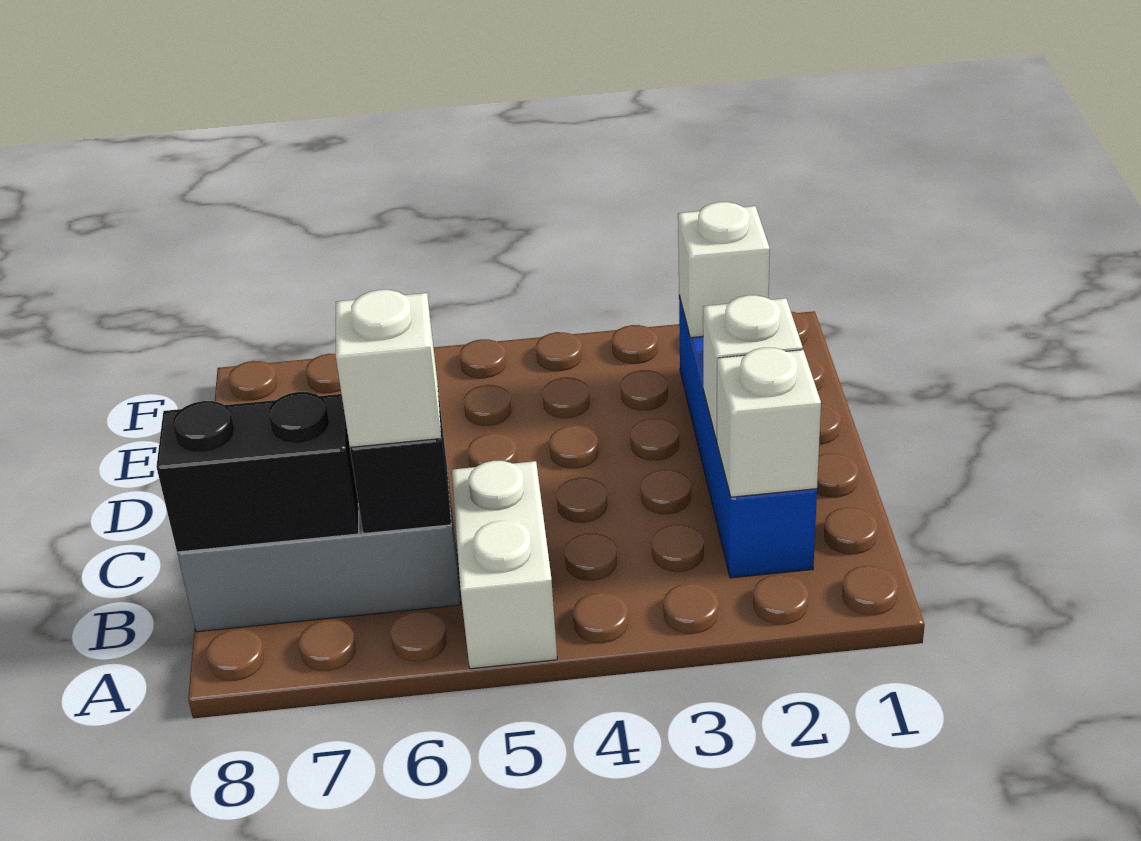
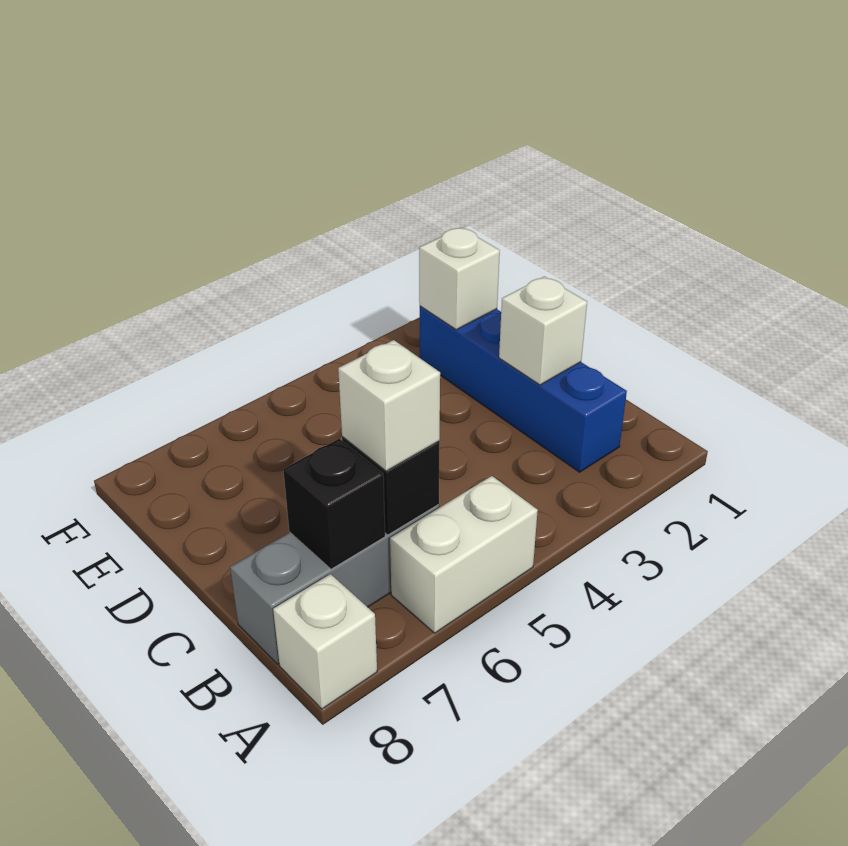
white brick A5:B5 level 1 -> white brick A5:A6 level 1
white brick B2 level 2 -> white brick A8 level 1
black brick B7:B8 level 2 -> black brick B7 level 2

